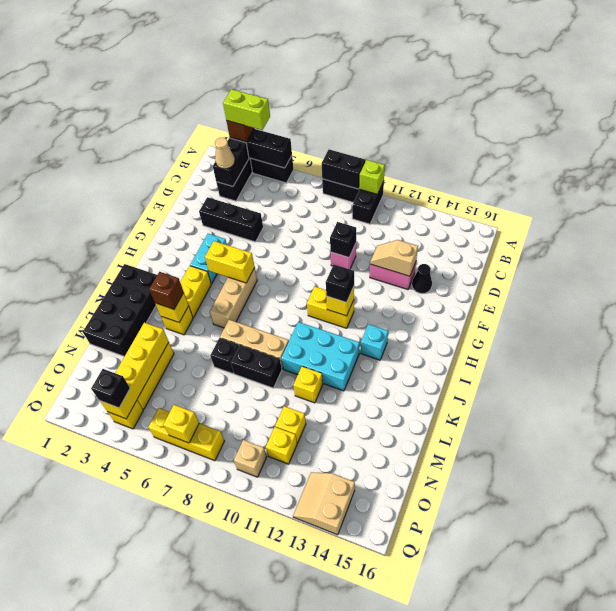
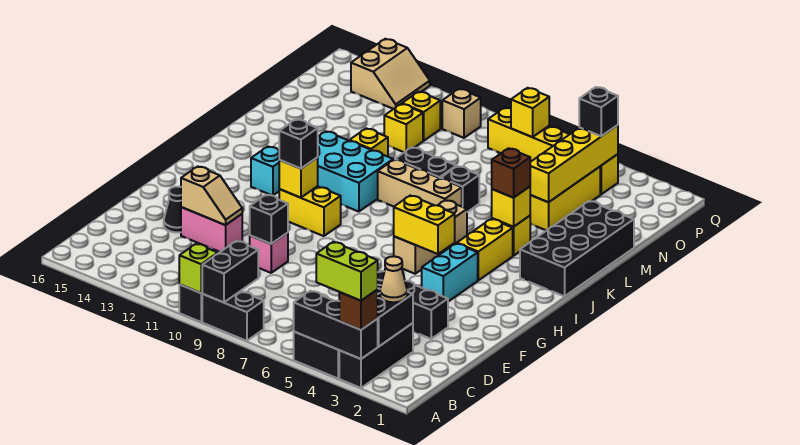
black brick A8:A9 level 2 -> black brick A9:B9 level 2

